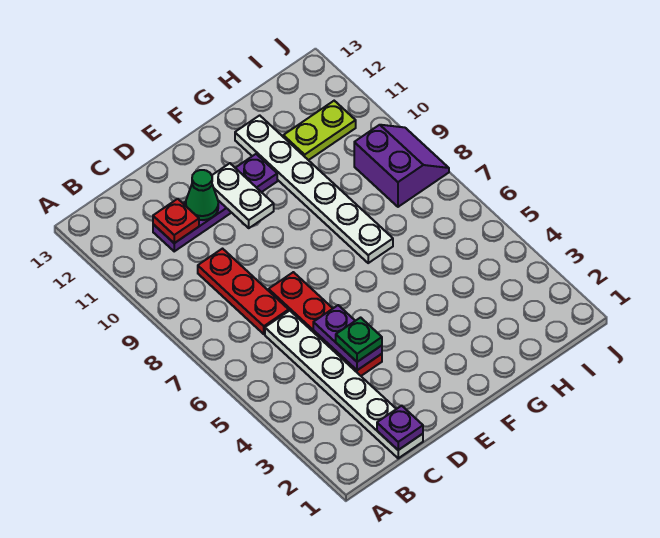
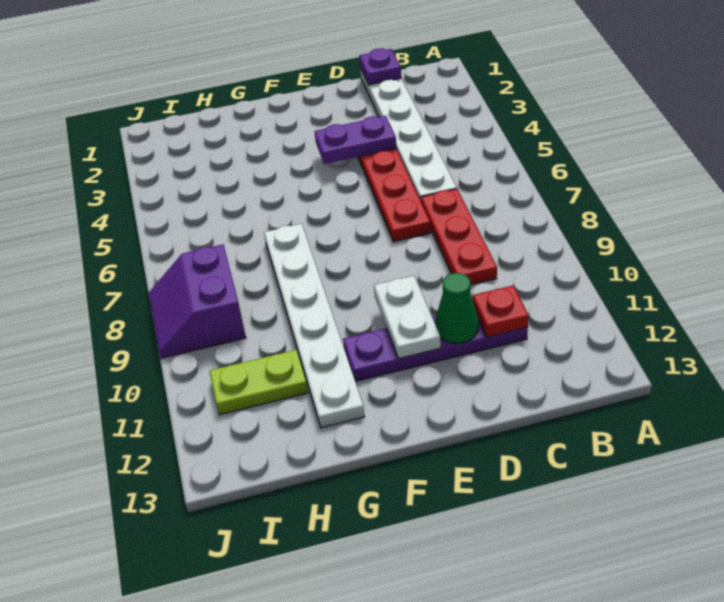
purple plate D4:D5 level 2 -> purple plate D4:E4 level 2
green plate D4 level 3 -> none

